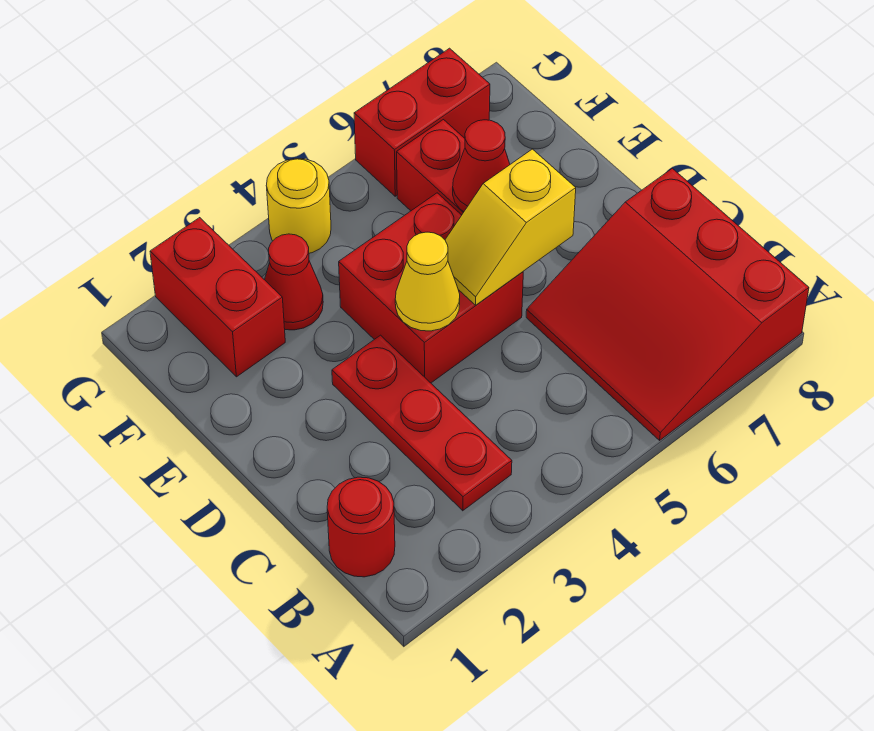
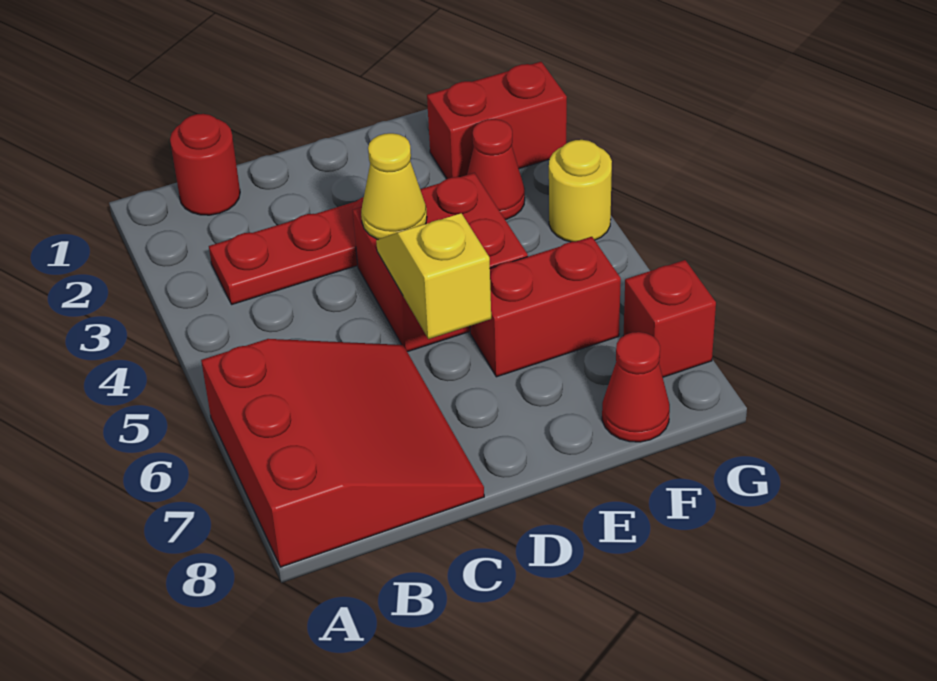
red slope A6:C8 level 1 top 8 -> red slope A6:C8 level 1 top A
red cone E6 level 2 -> red cone F8 level 1
red brick G6:G7 level 1 -> red brick G7 level 1

